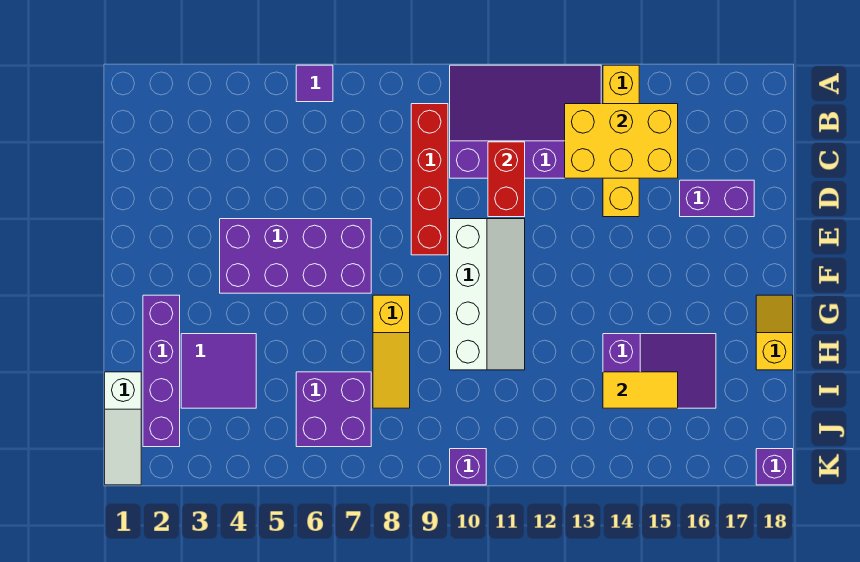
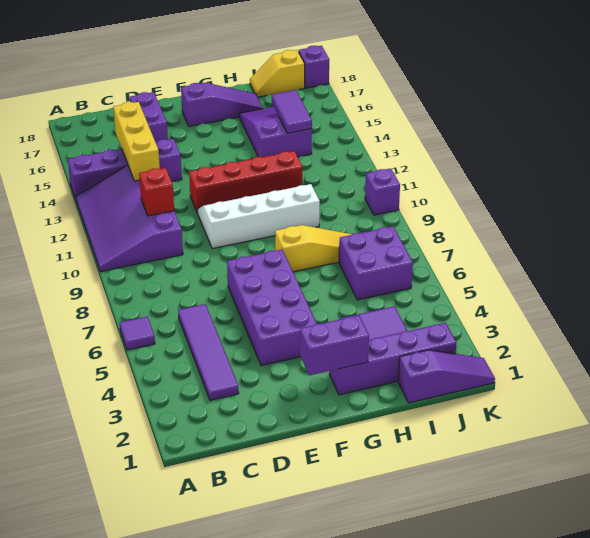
yellow brick A14:D14 level 1 -> purple brick A14:D14 level 1
red brick B9:E9 level 1 -> red brick E12:H12 level 1
yellow brick B13:C15 level 2 -> yellow brick C13:C15 level 2
none -> purple tile C3:C6 level 1
red brick C11:D11 level 2 -> red brick C11 level 2
none -> purple brick F2:G2 level 2
none -> purple slope F17:H17 level 1 top F
yellow slope G18:H18 level 1 top H -> yellow slope I18:J18 level 1 top J
white slope I1:K1 level 1 top I -> purple slope I1:K1 level 1 top I
yellow tile I14:I15 level 2 -> purple tile I14:I15 level 2

